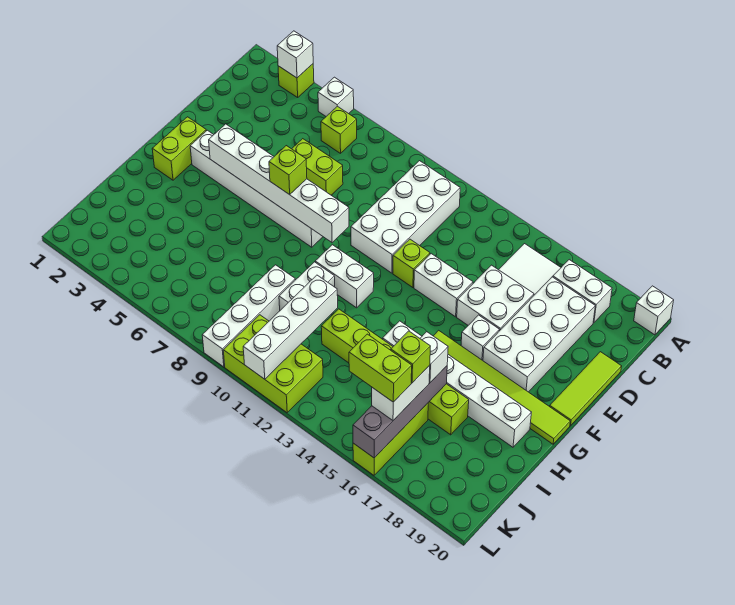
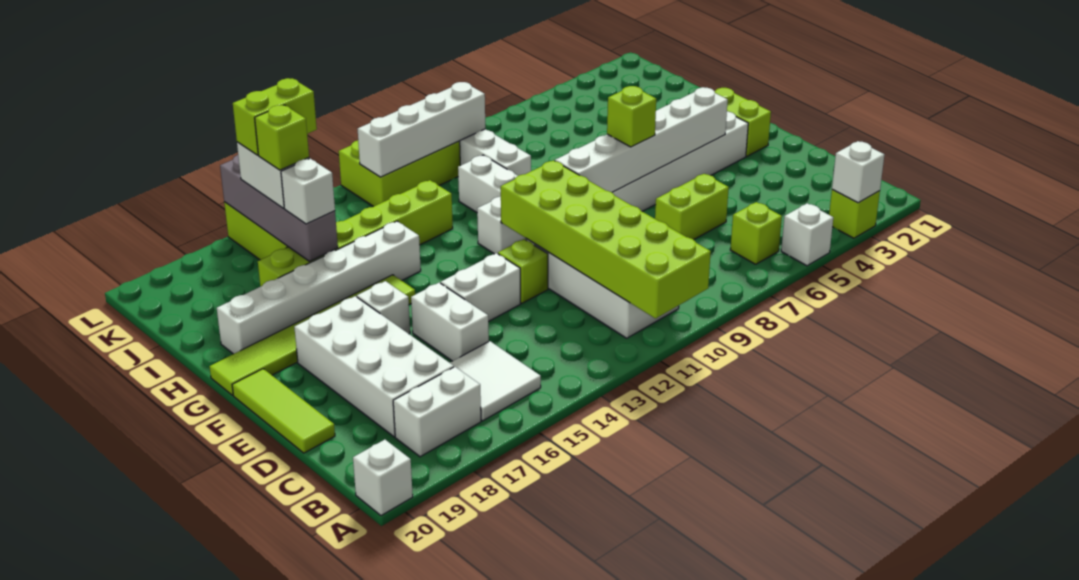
none -> lime brick A10:F11 level 2
white brick D15:E16 level 1 -> white brick D15:E15 level 1
white brick I11:L11 level 2 -> white brick K9:K12 level 2

